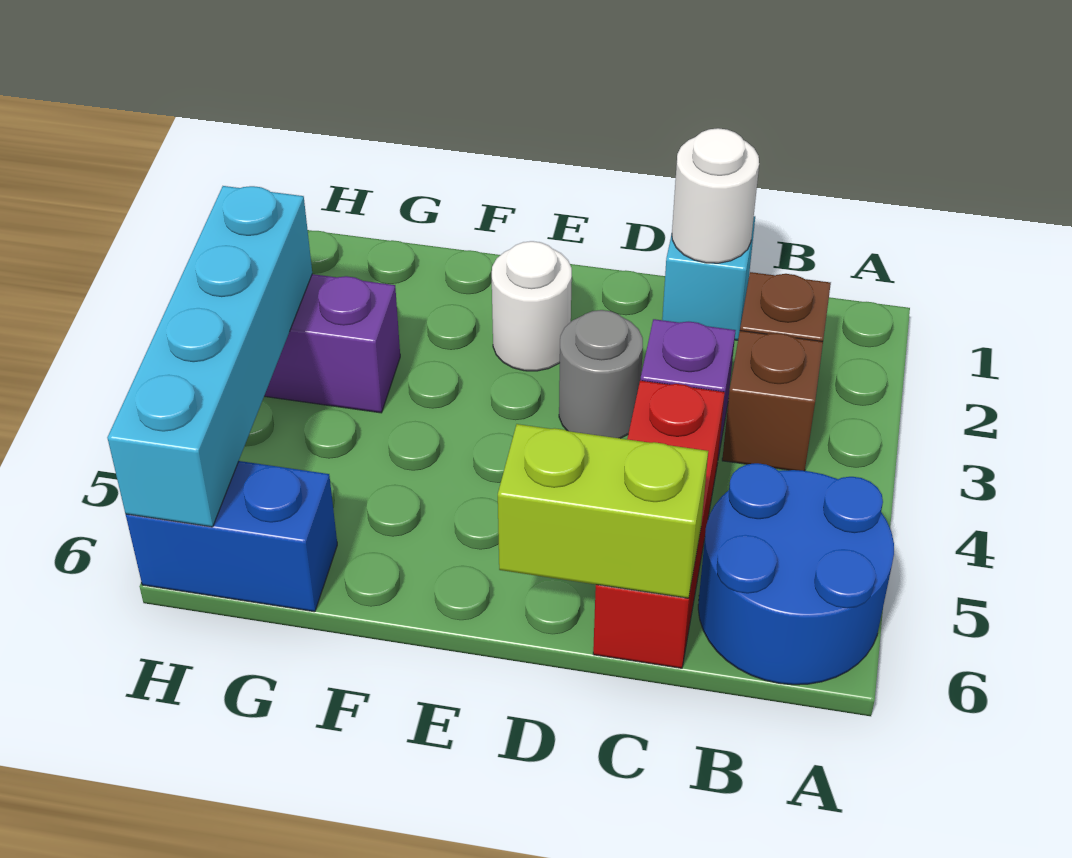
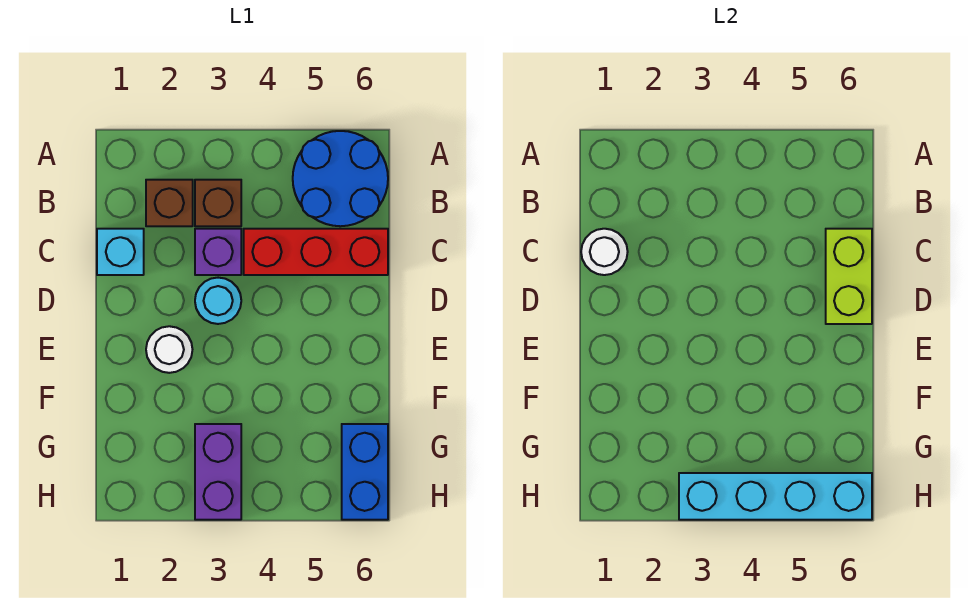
grey round brick D3 level 1 -> cyan round brick D3 level 1

